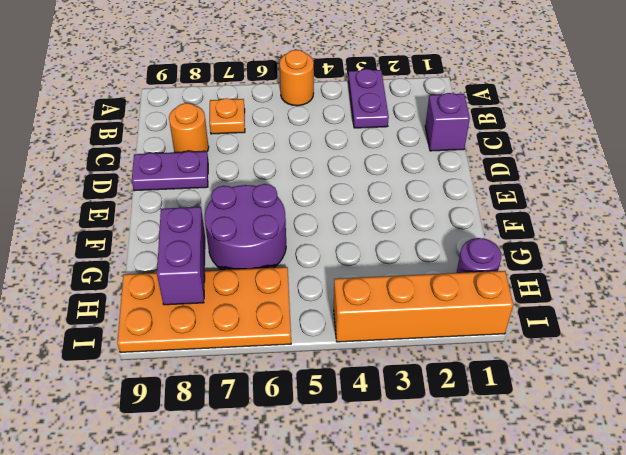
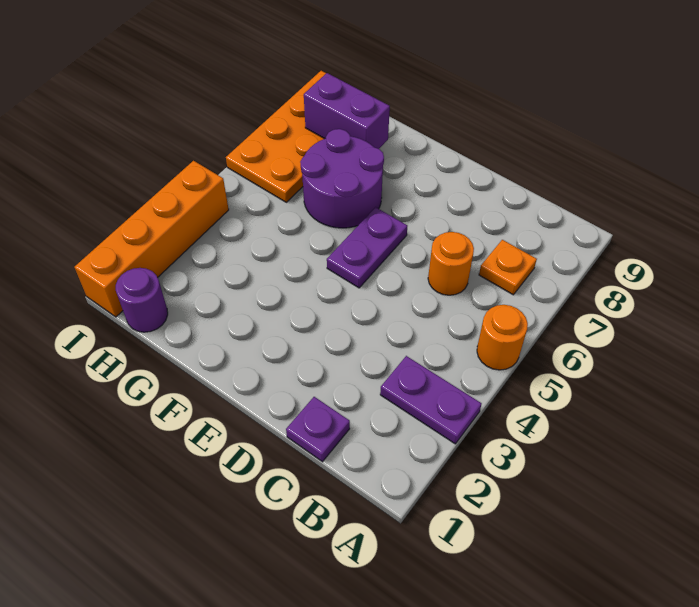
purple brick C1 level 1 -> purple plate C1 level 1
orange round brick C8 level 1 -> orange round brick C6 level 1
purple plate D8:D9 level 1 -> purple plate E5:E6 level 1

